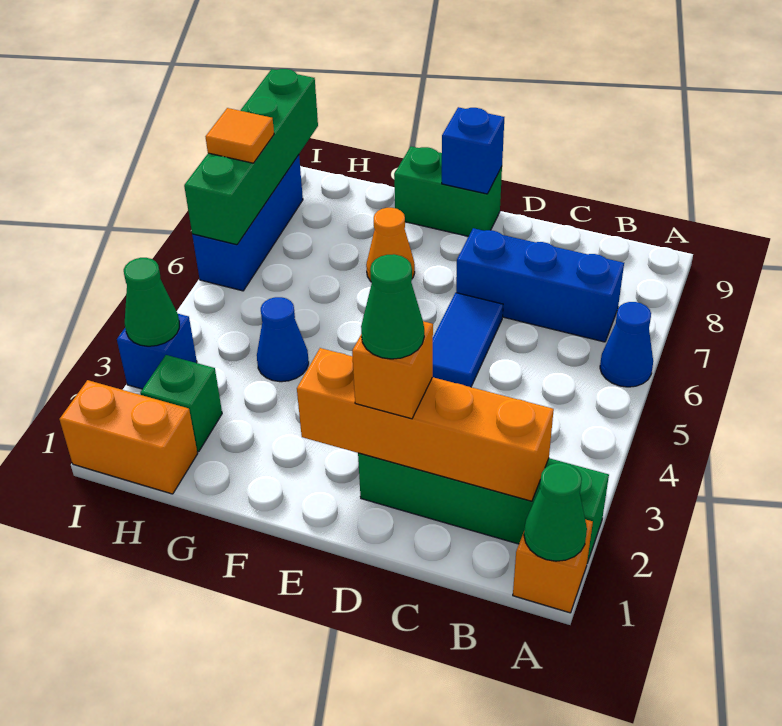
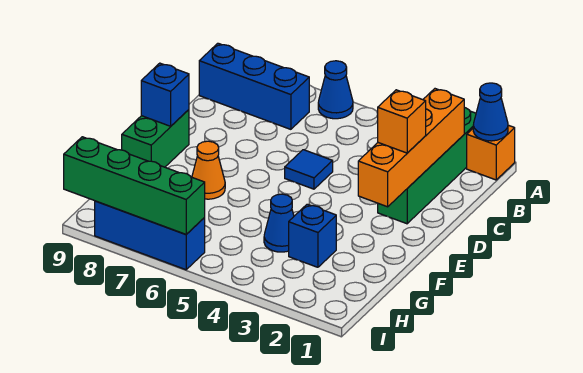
green cone A1 level 2 -> blue cone A1 level 2
blue brick B7:D7 level 1 -> blue brick B7:B9 level 1
green cone D2 level 4 -> none
blue tile D5:D6 level 1 -> blue tile D5 level 1
orange brick H1:I1 level 1 -> none
green brick H2 level 1 -> none
blue brick I3 level 1 -> blue brick G3 level 1
green cone I3 level 2 -> none
orange tile I7 level 3 -> none

